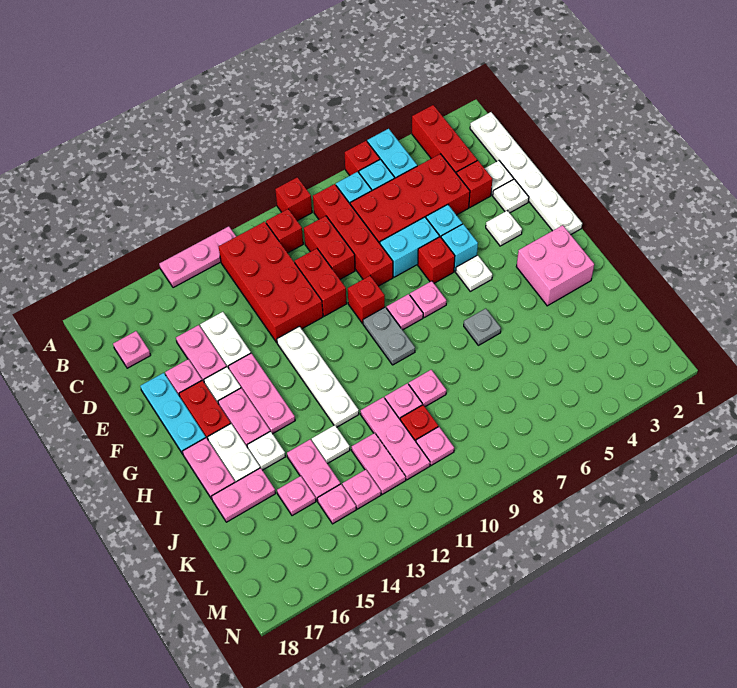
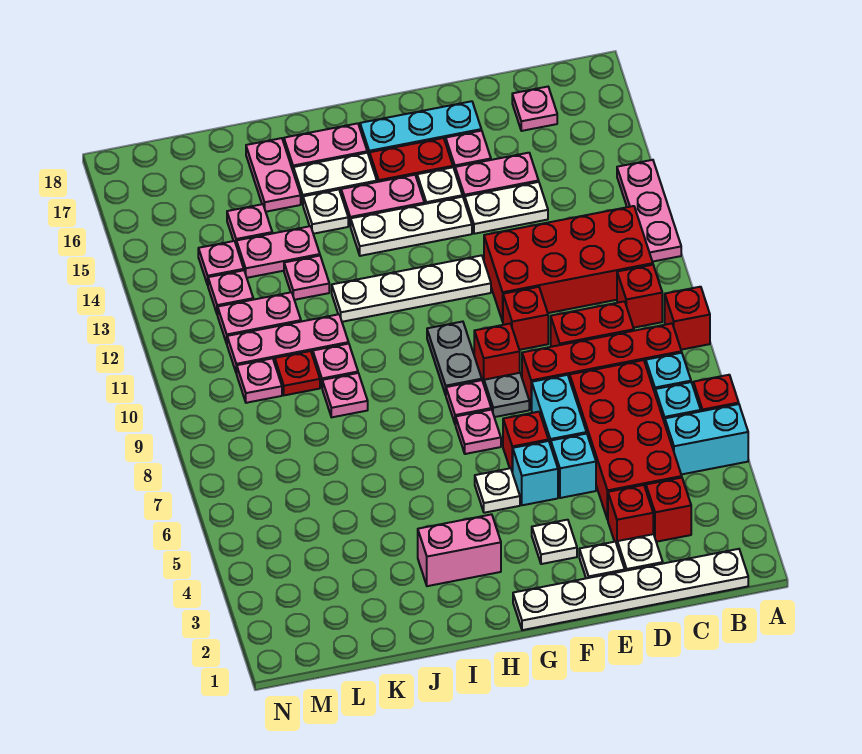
red brick A3:C3 level 1 -> red brick C3 level 1
red brick D10:E10 level 1 -> red brick E10 level 1
pink plate F14:H14 level 1 -> white plate F14:H14 level 1
grey plate G9:H9 level 1 -> grey plate G9:G10 level 1
pink brick H2:I3 level 1 -> pink brick H3:I3 level 1
grey plate I6 level 1 -> grey plate F8 level 1
white plate J13 level 1 -> pink plate J13 level 1

